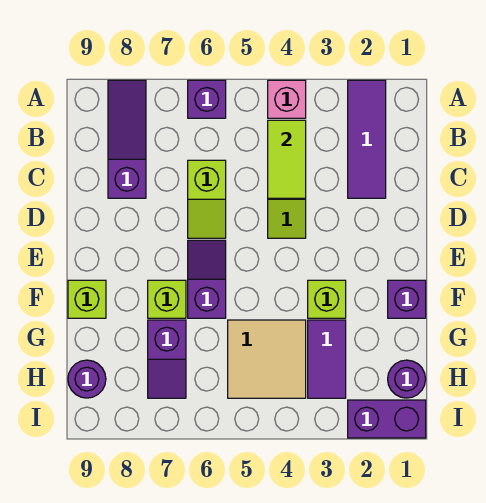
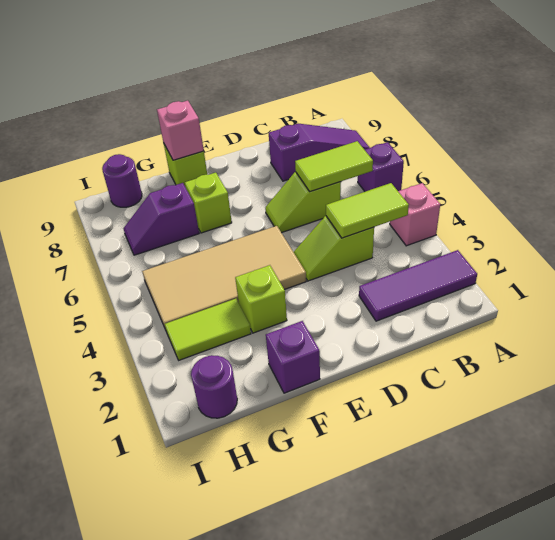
none -> lime tile B6:C6 level 2
purple slope E6:F6 level 1 top F -> none
none -> pink brick F9 level 2
purple tile G3:H3 level 1 -> lime tile G3:H3 level 1
tan tile G4:H5 level 1 -> tan tile E4:H5 level 1
purple brick I1:I2 level 1 -> none

